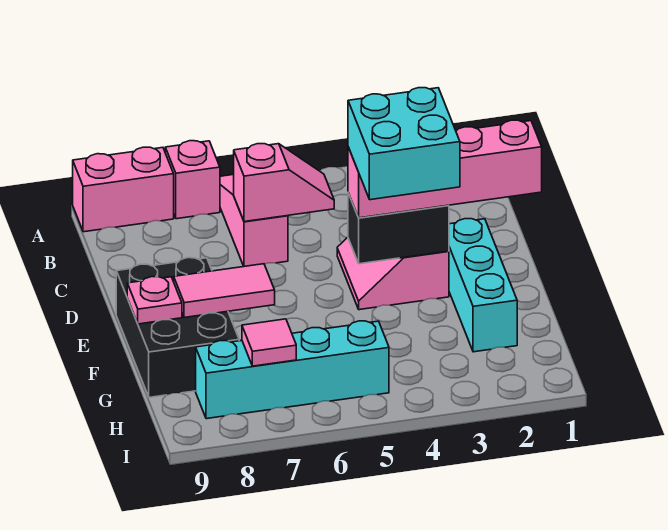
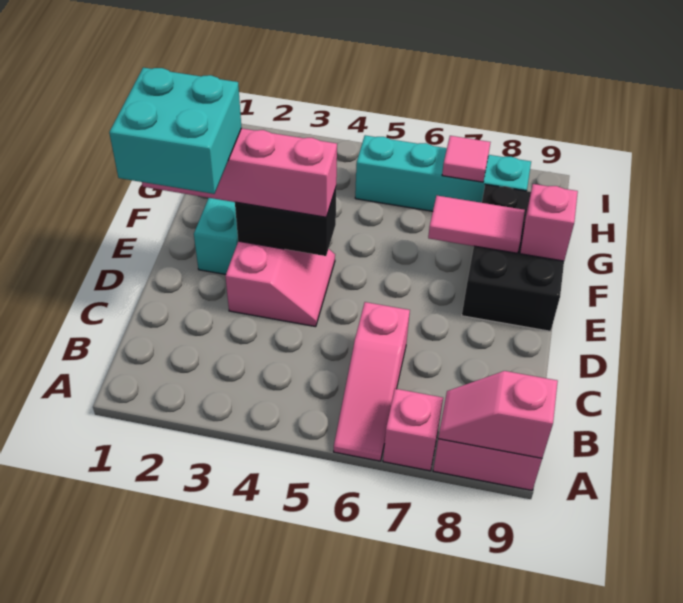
pink slope C5:C6 level 2 top 6 -> pink slope A8:A9 level 2 top 9
cyan brick E3:F4 level 4 -> cyan brick D1:E2 level 4
pink plate F9 level 2 -> pink brick F9 level 2

